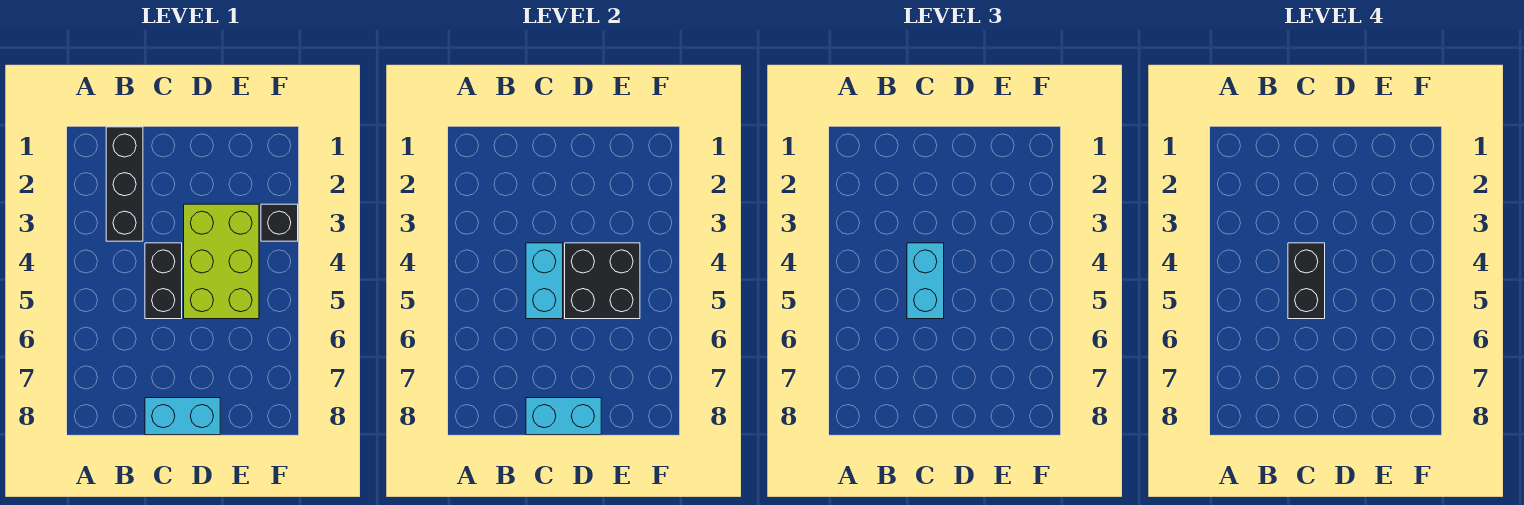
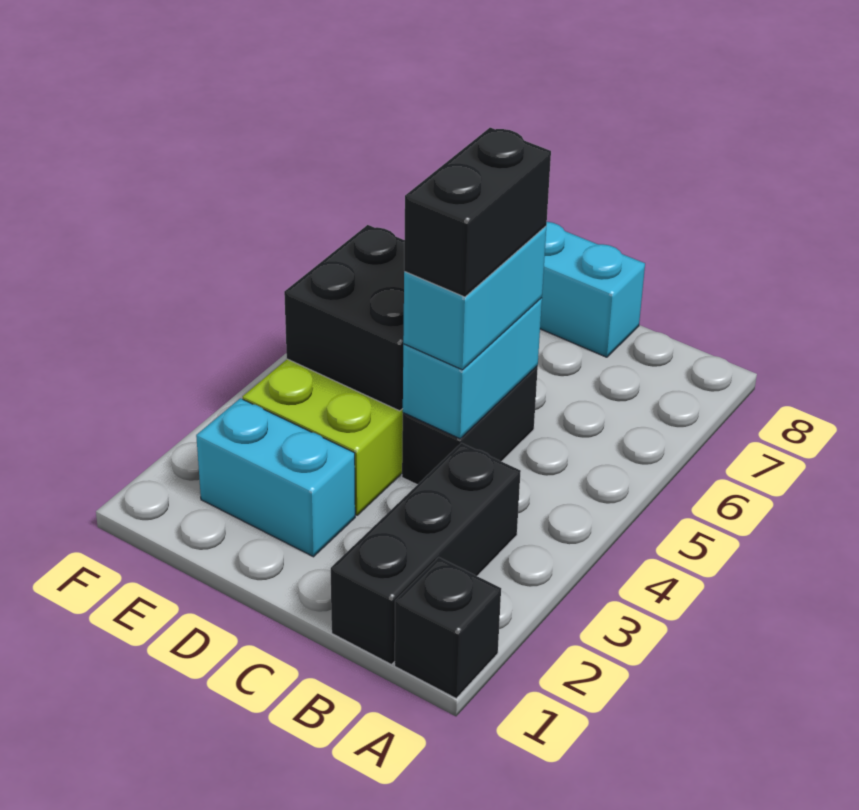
cyan brick C8:D8 level 2 -> cyan brick D2:E2 level 1
black brick F3 level 1 -> black brick A1 level 1

